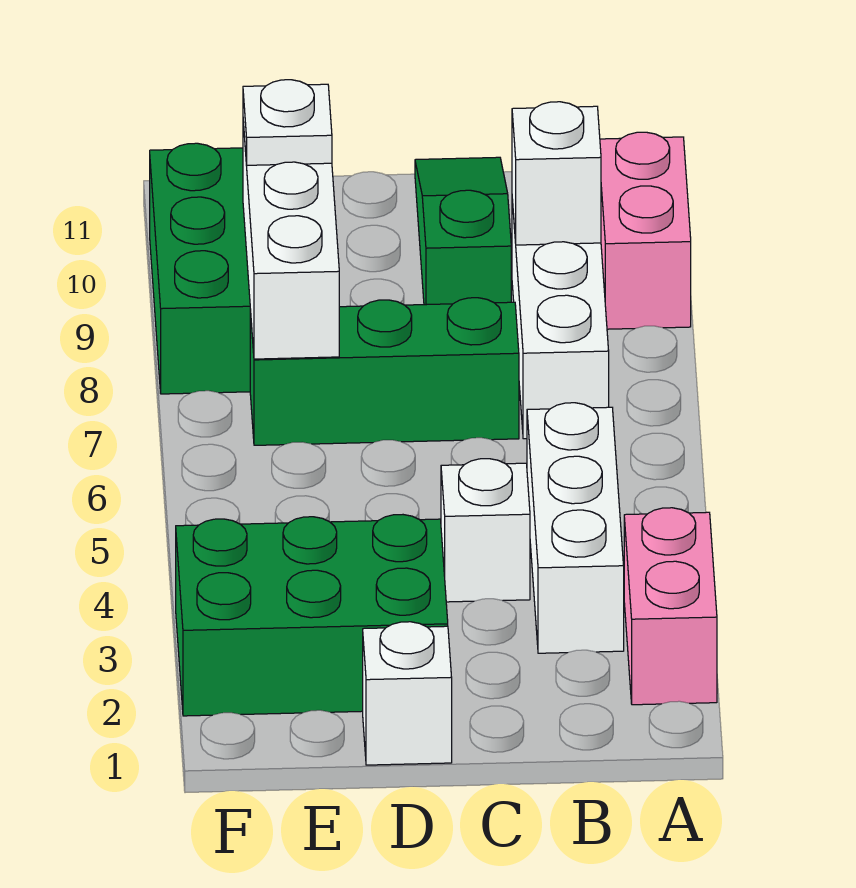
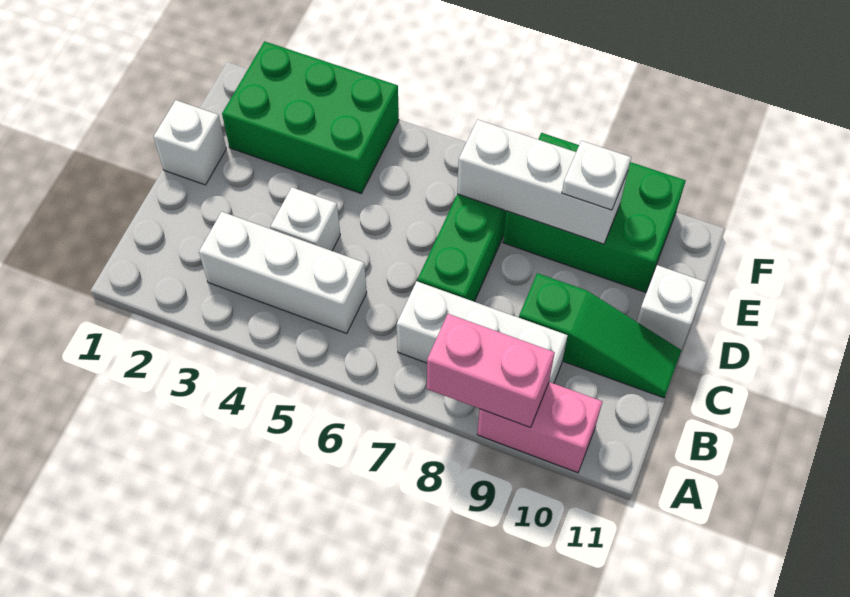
pink brick A2:A3 level 1 -> pink brick A8:A9 level 2
white brick B9 level 2 -> white brick D11 level 1
green brick D2:F3 level 1 -> green brick E2:F4 level 1

